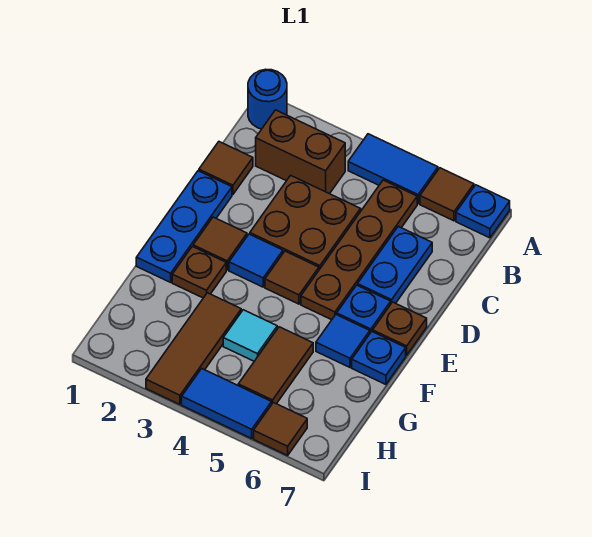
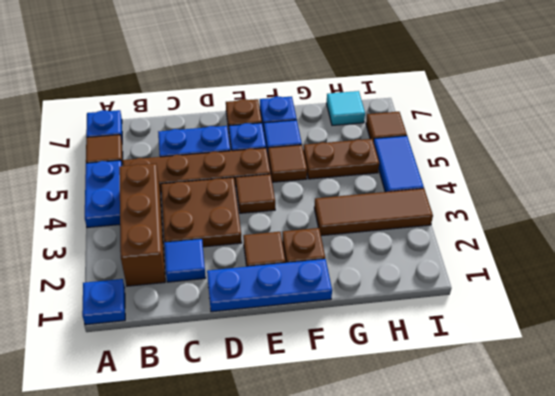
blue round brick A1 level 1 -> blue plate A1 level 1
blue tile A4:A5 level 1 -> blue plate A4:A5 level 1
brown brick B2:B3 level 1 -> brown brick B2:B4 level 1
brown tile C1 level 1 -> brown tile F5 level 1
blue tile E3 level 1 -> blue tile C2 level 1
cyan tile G4 level 1 -> cyan tile H7 level 1
brown tile G5:H5 level 1 -> brown plate G5:H5 level 1

